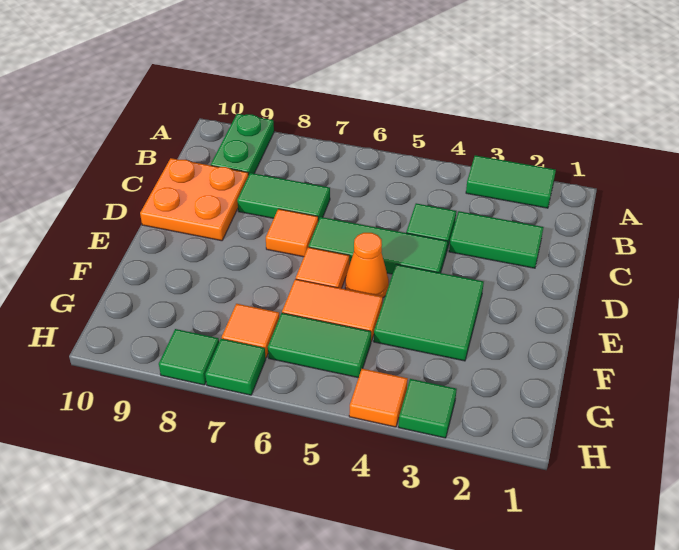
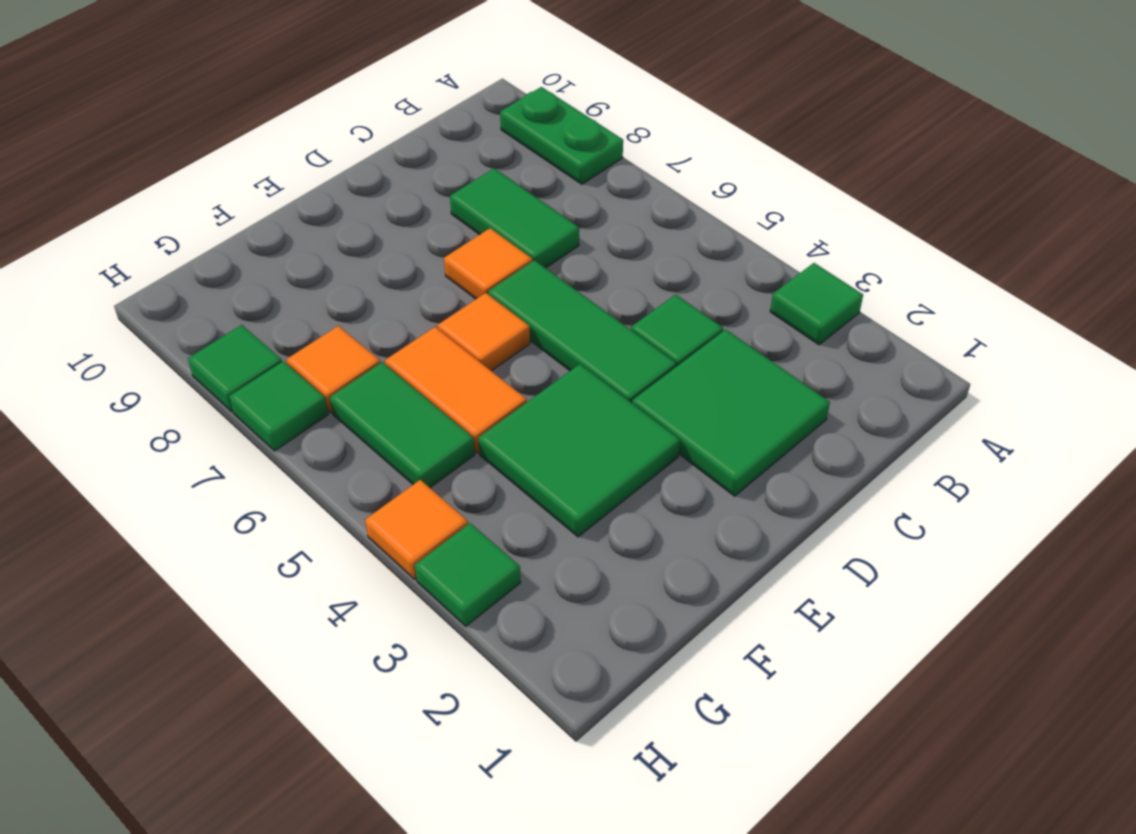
green tile A2:A3 level 1 -> green tile A3 level 1
green plate A9:B9 level 1 -> green plate A8:A9 level 1
green tile C2:C3 level 1 -> green tile C2:D3 level 1
orange plate C9:D10 level 1 -> none
orange cone E5 level 1 -> none

